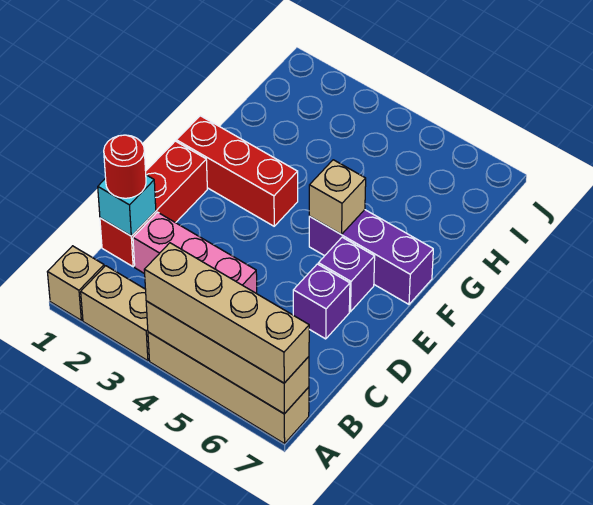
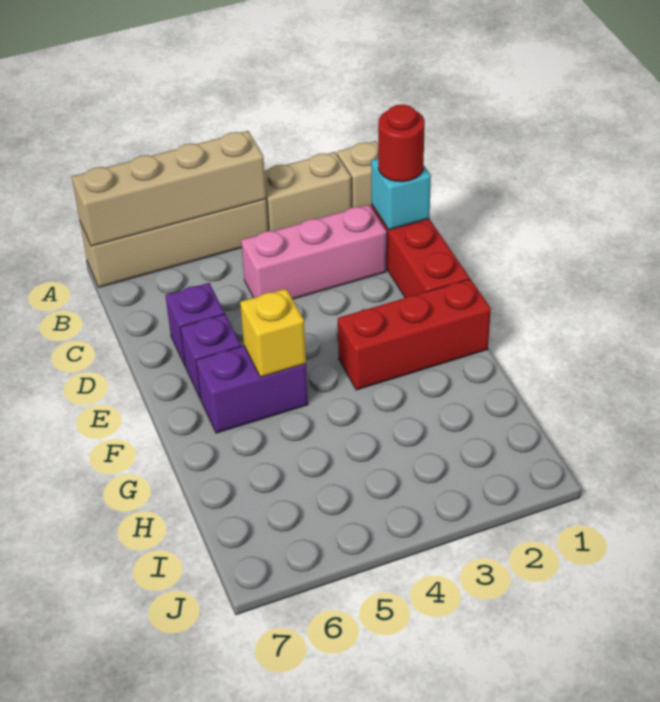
tan brick A4:A7 level 3 -> none
purple brick F5:F7 level 1 -> purple brick F5:F6 level 1
tan brick F5 level 2 -> yellow brick F5 level 2

